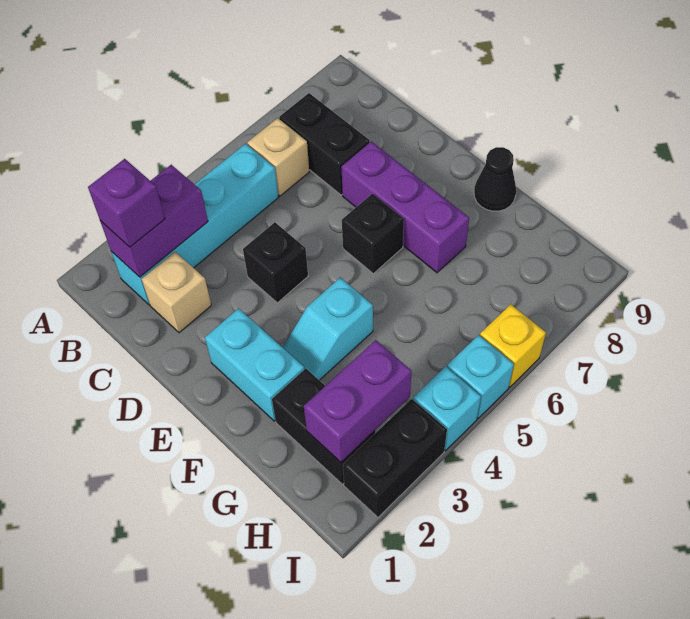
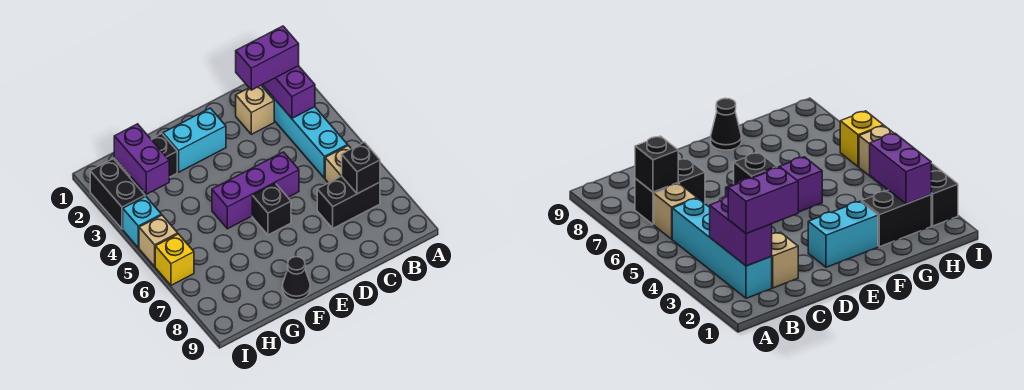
purple brick B2 level 3 -> purple brick B2:C2 level 3
black brick D4 level 1 -> black brick B7 level 2
purple brick D7:F7 level 1 -> purple brick D5:F5 level 1
cyan slope F3:F4 level 1 top 4 -> none
cyan brick I5 level 1 -> tan brick I5 level 1

